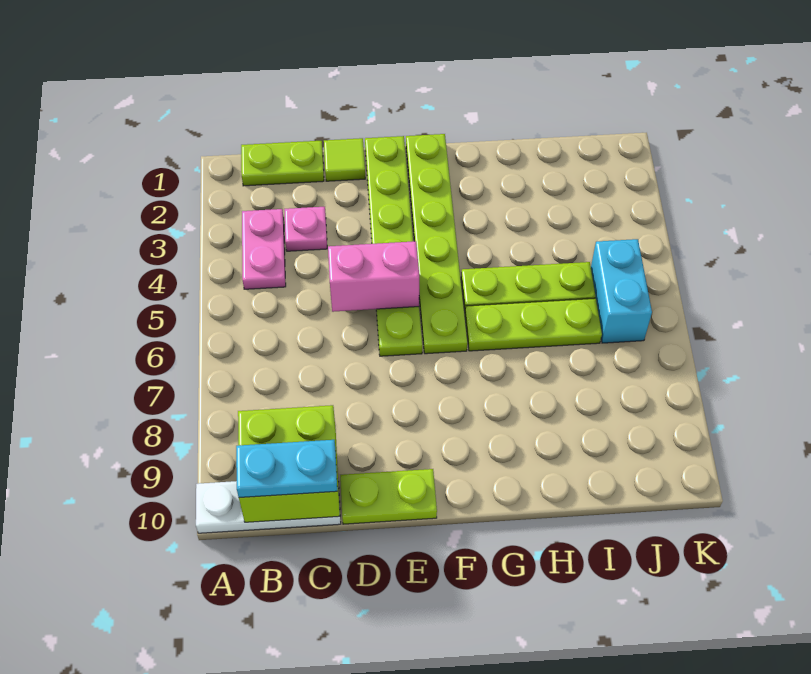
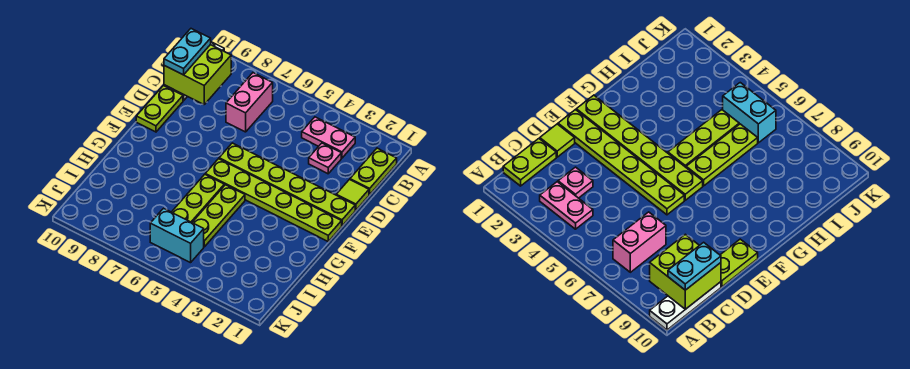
pink brick D5:E5 level 2 -> pink brick B7:C7 level 1

